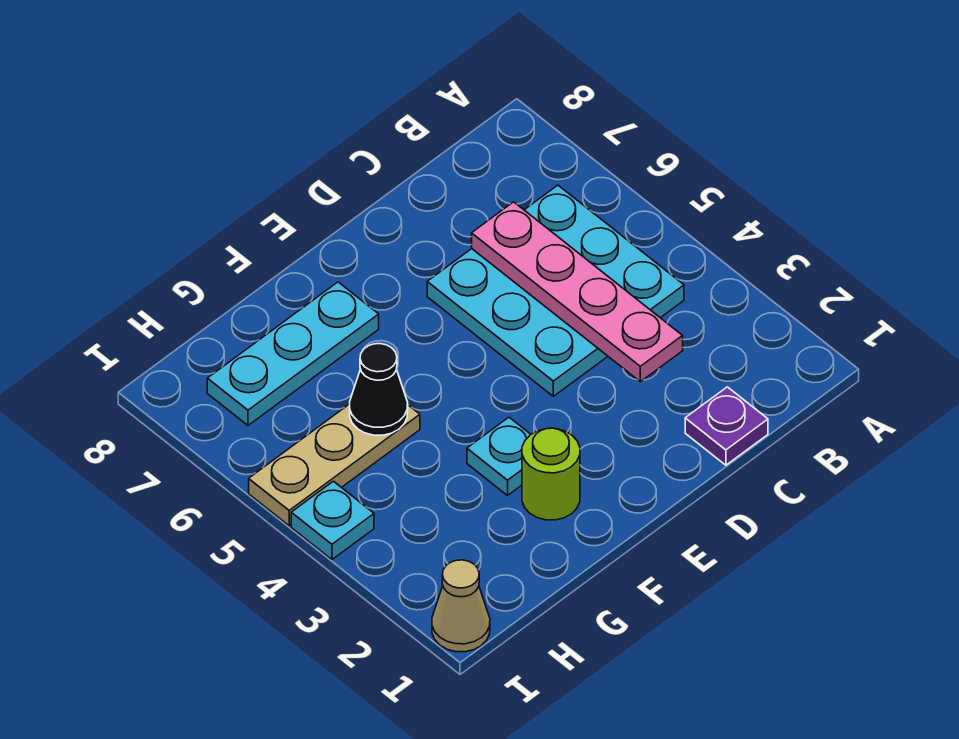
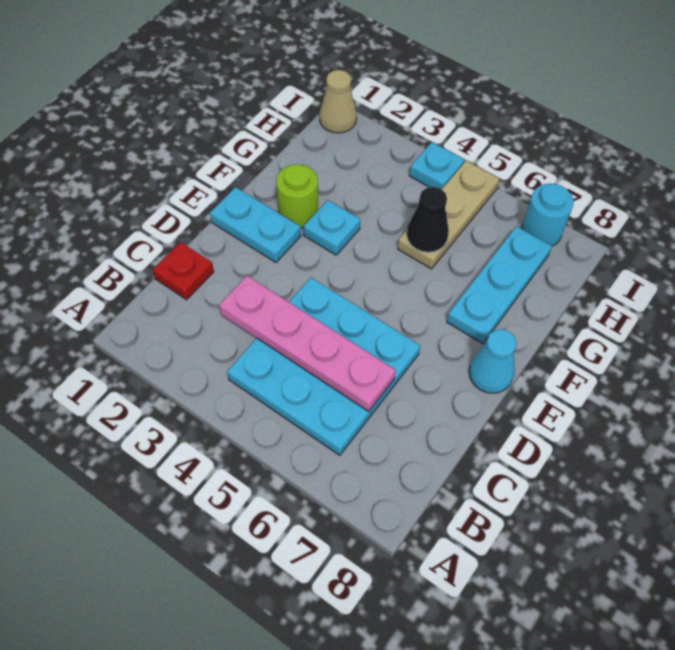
purple plate C1 level 1 -> red plate C1 level 1
none -> cyan plate E1:E2 level 1
none -> cyan cone E8 level 1
none -> cyan round brick I7 level 1

